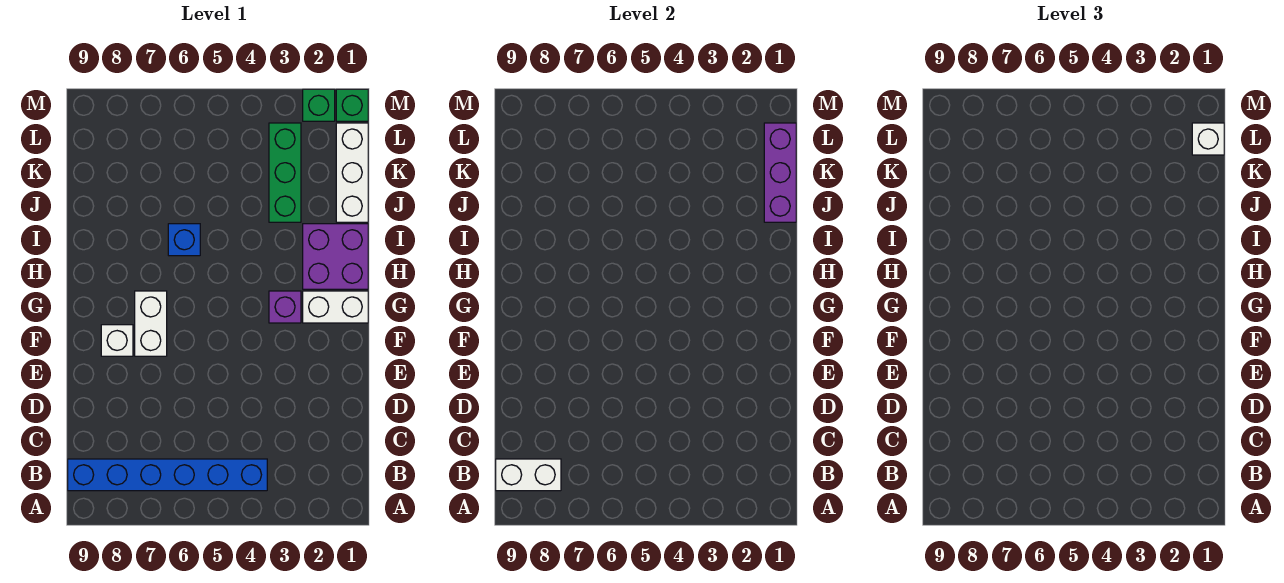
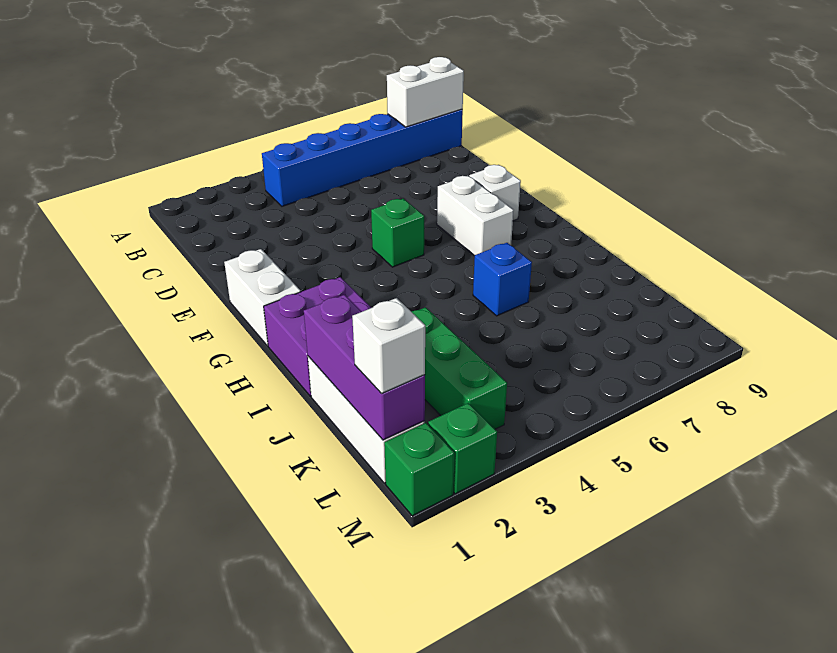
none -> green brick F5 level 1
white brick G1:G2 level 1 -> white brick F1:G1 level 1
purple brick G3 level 1 -> none

